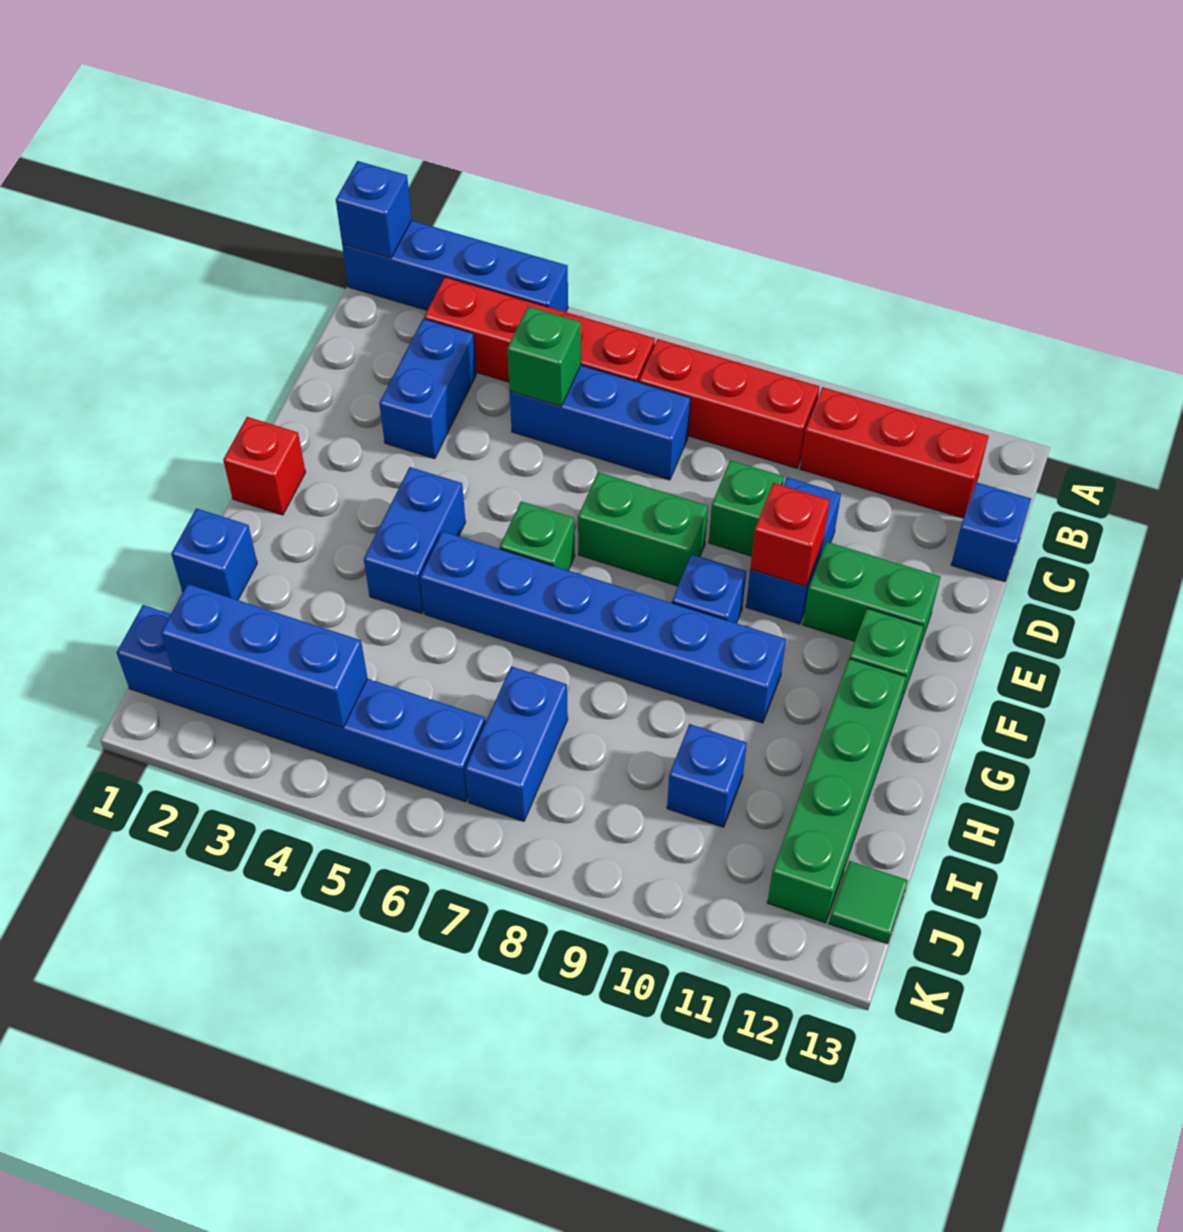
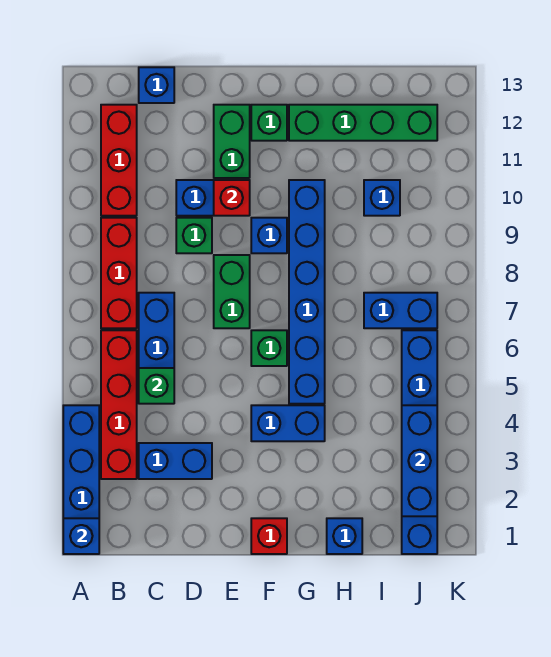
green tile J13 level 1 -> none

